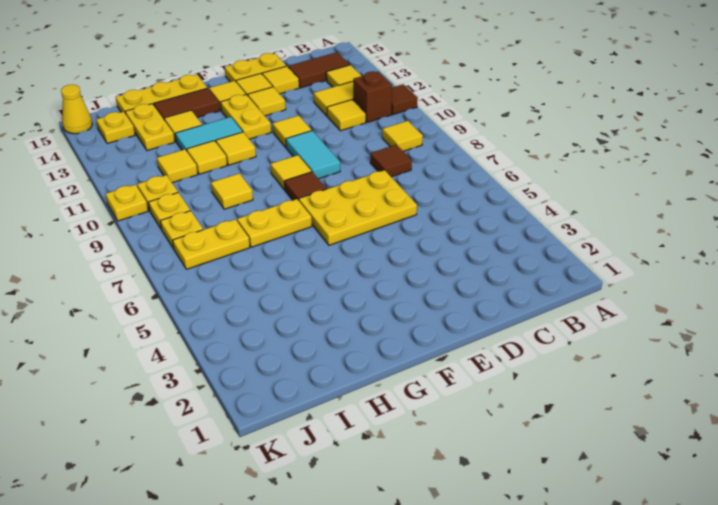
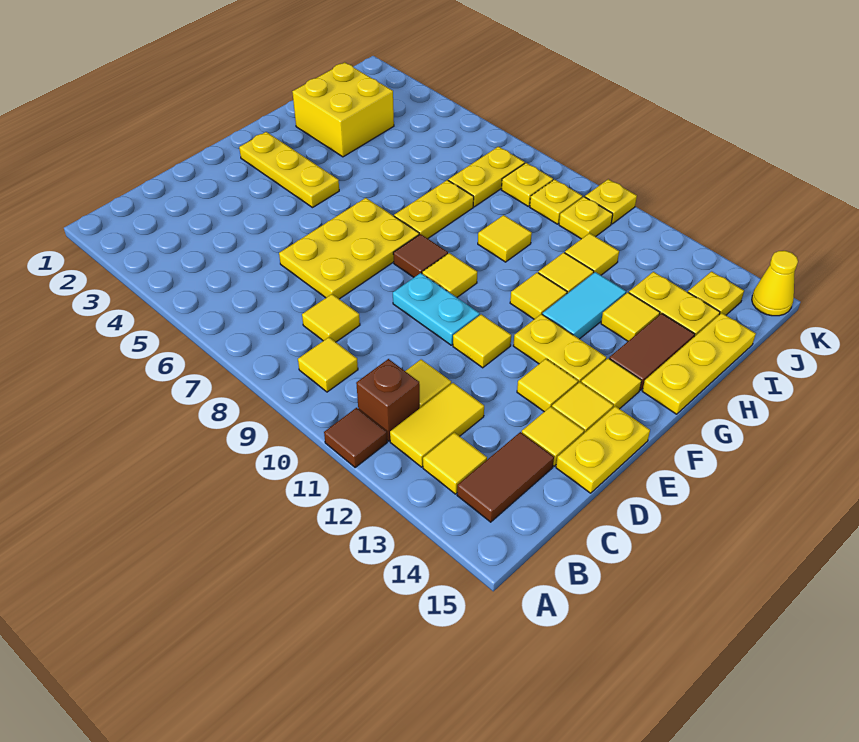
brown tile C8 level 1 -> yellow tile C8 level 1
cyan tile E9:E10 level 1 -> cyan plate E9:E10 level 1
none -> yellow plate F2:F4 level 1
none -> yellow brick H2:I3 level 1

